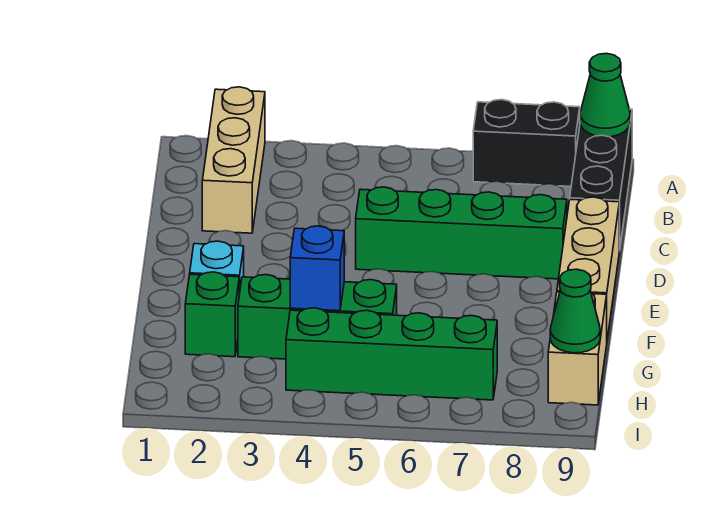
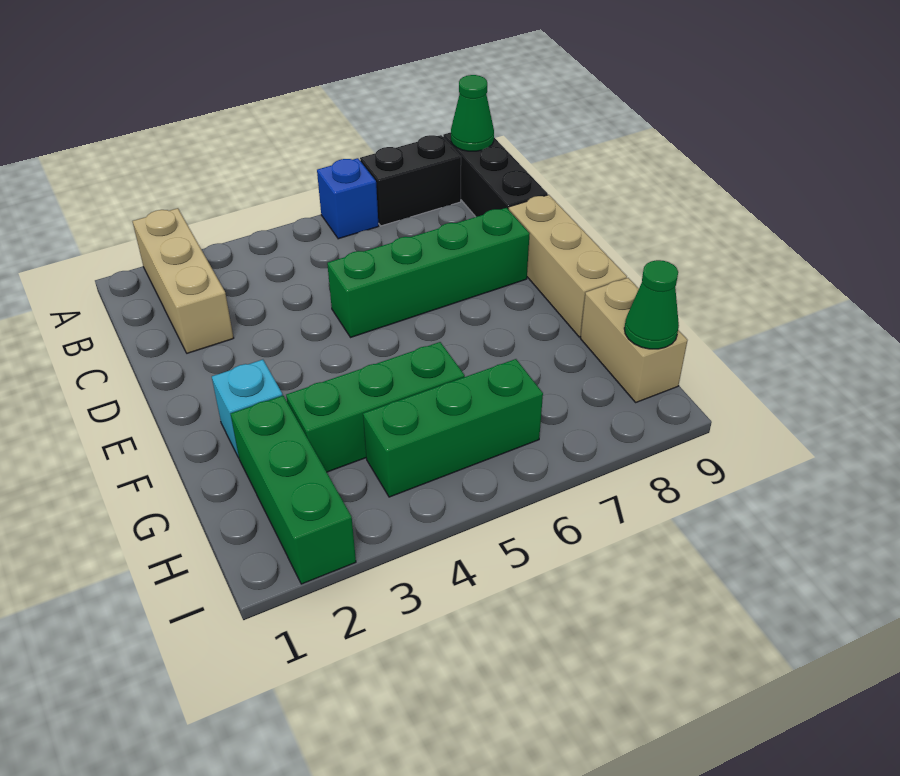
green brick G2 level 1 -> green brick G2:I2 level 1
blue brick G4 level 2 -> blue brick A6 level 1
green brick H4:H7 level 1 -> green brick H4:H6 level 1

